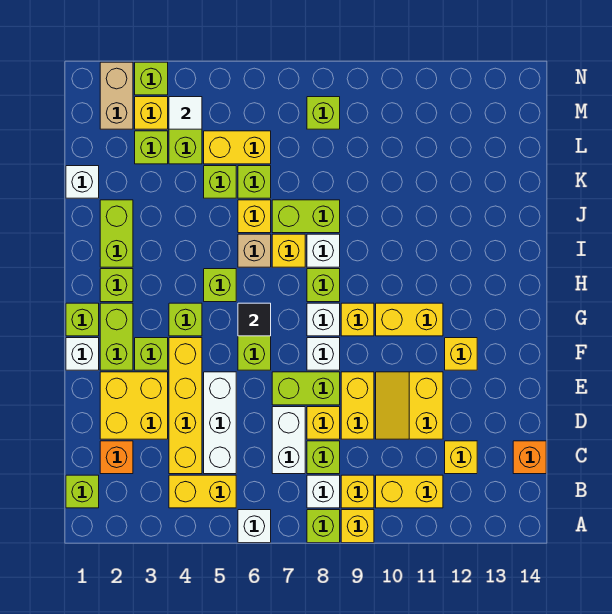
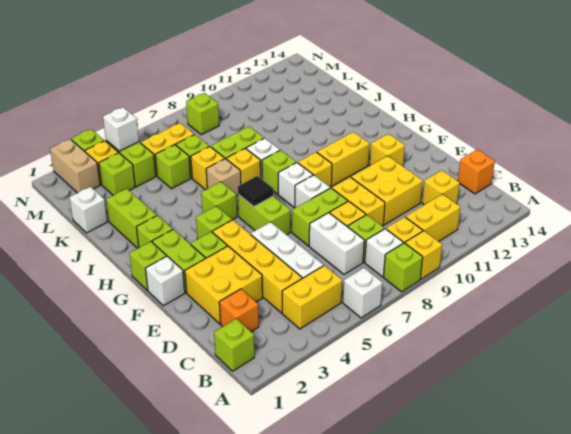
yellow slope D10:E11 level 1 top 11 -> yellow brick D10:E11 level 1
white tile M4 level 2 -> white brick M4 level 2

